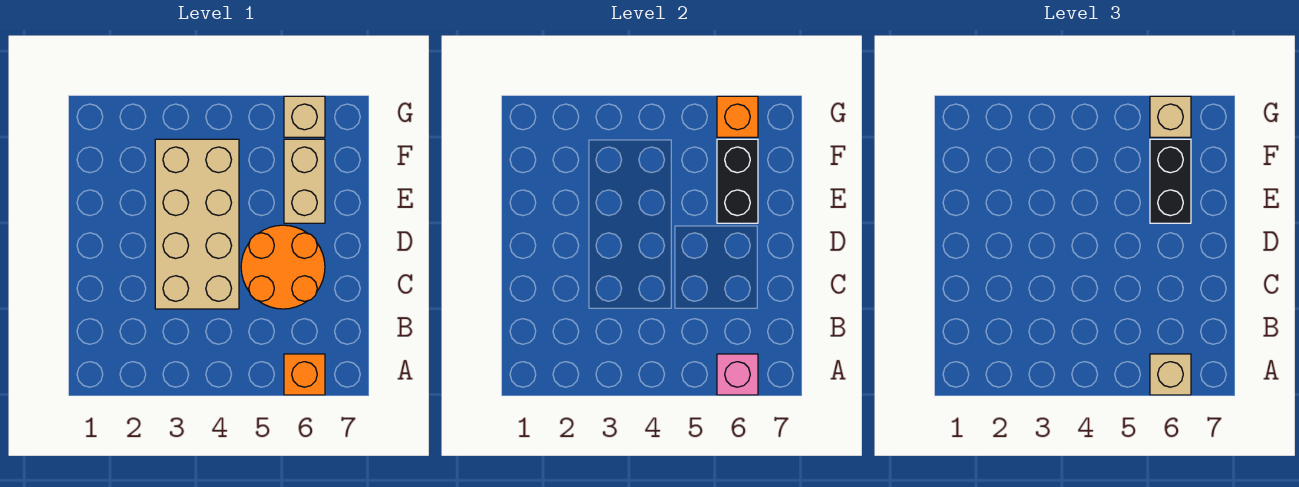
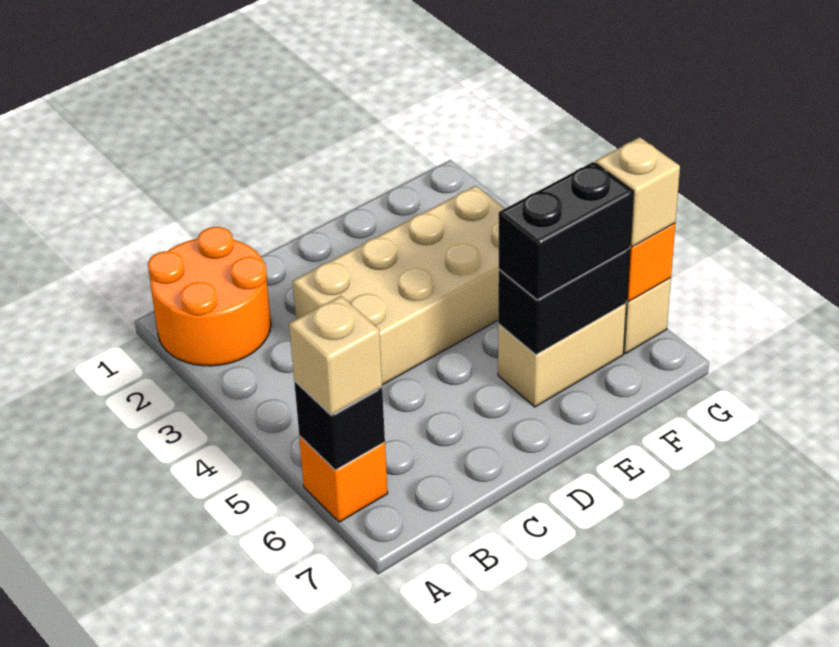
pink brick A6 level 2 -> black brick A6 level 2
orange round brick C5:D6 level 1 -> orange round brick A1:B2 level 1

